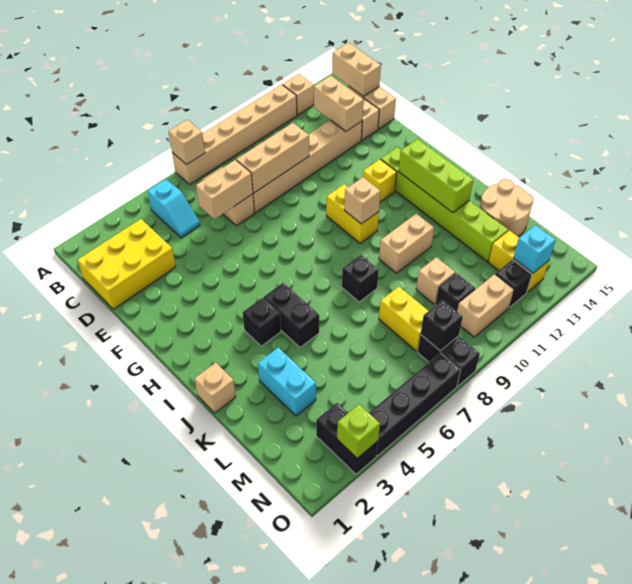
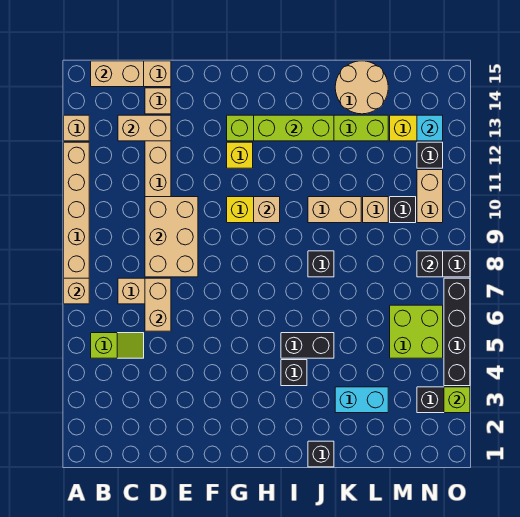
cyan slope B5:C5 level 1 top B -> lime slope B5:C5 level 1 top B
yellow brick C1:D3 level 1 -> none
tan brick D8:D10 level 2 -> tan brick D8:E10 level 2
tan brick J1 level 1 -> black brick J1 level 1
tan brick J10:J11 level 1 -> tan brick J10:K10 level 1
yellow brick L8:M8 level 1 -> none
none -> lime brick M5:N6 level 1

